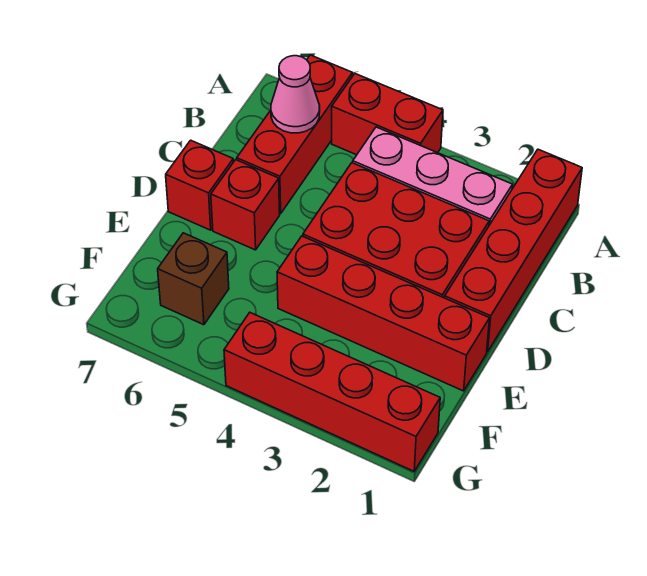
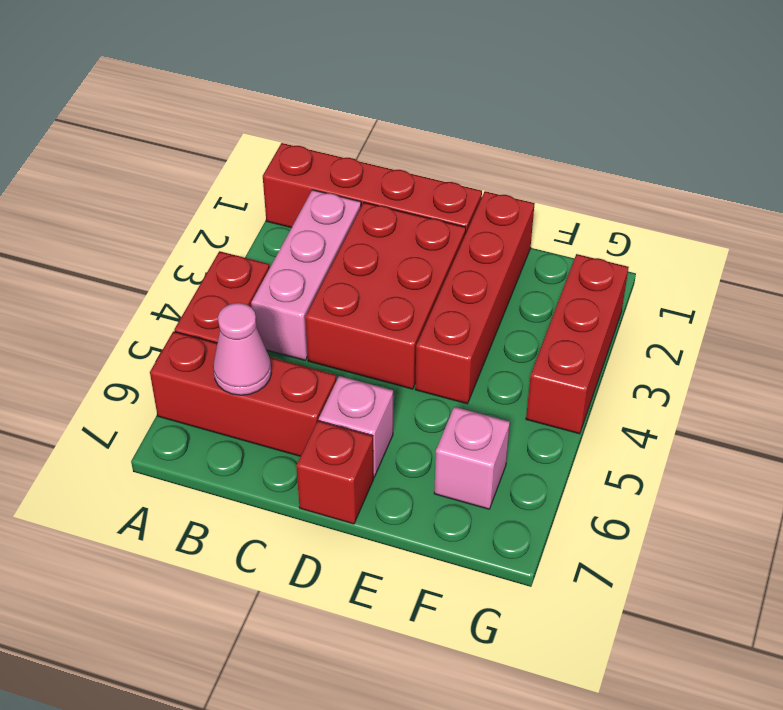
red brick D6 level 1 -> pink brick D6 level 1
brown brick F6 level 1 -> pink brick F6 level 1
red brick G1:G4 level 1 -> red brick G2:G4 level 1

